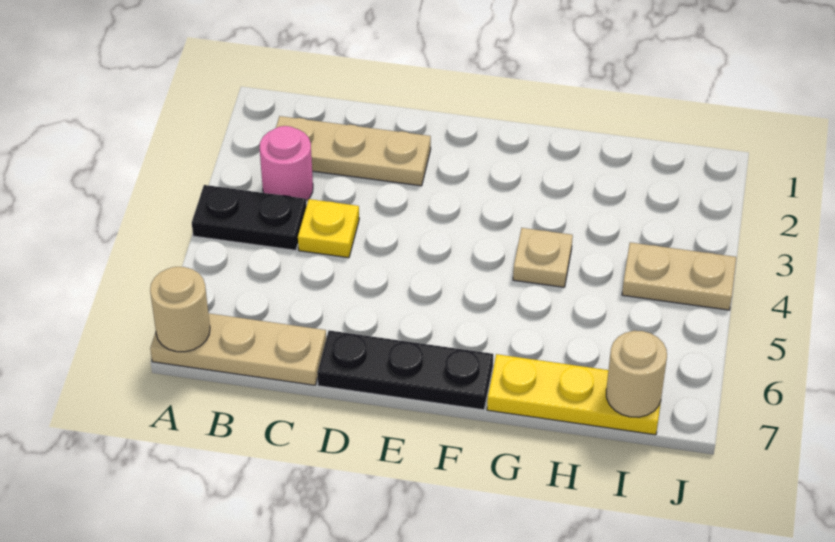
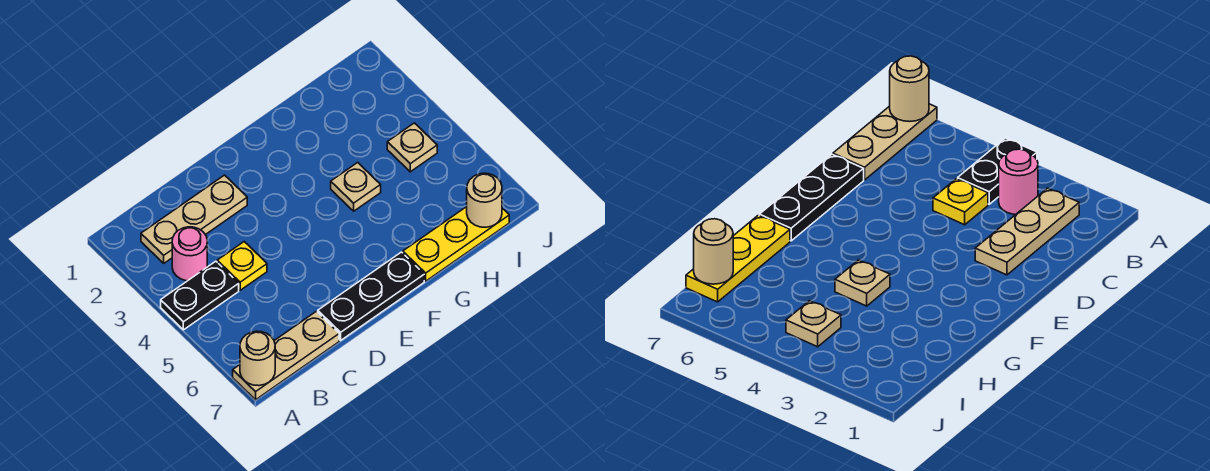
tan plate I4:J4 level 1 -> tan plate I4 level 1

